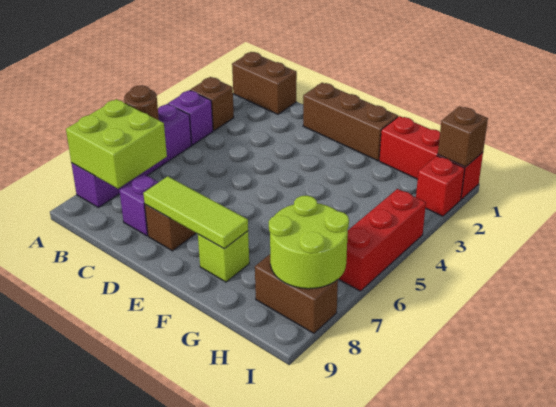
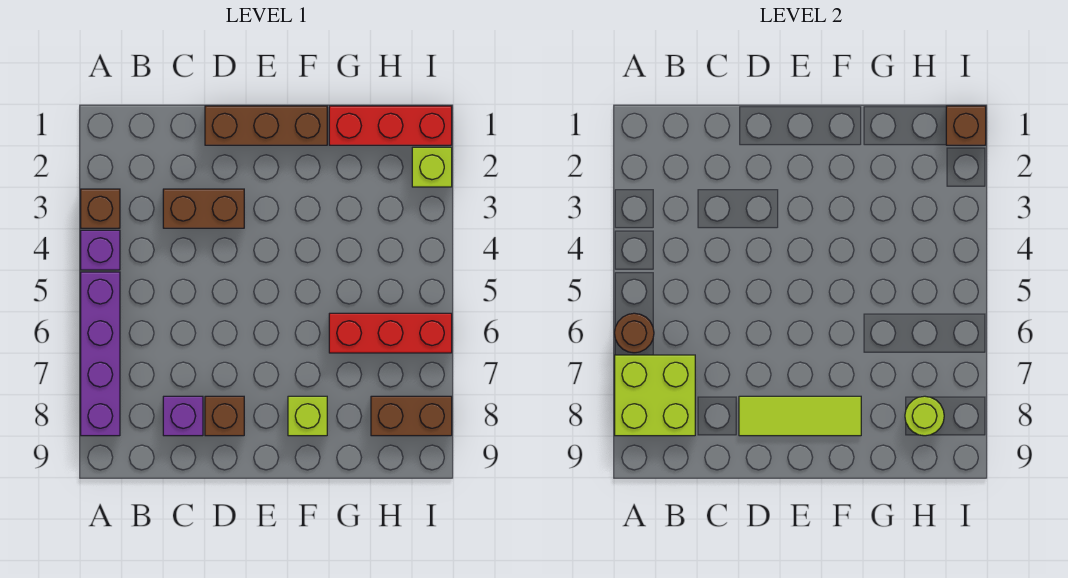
brown brick A1:B1 level 1 -> brown brick C3:D3 level 1
lime round brick H7:I8 level 2 -> lime round brick H8 level 2
red brick I2 level 1 -> lime brick I2 level 1
red brick I4:I6 level 1 -> red brick G6:I6 level 1

